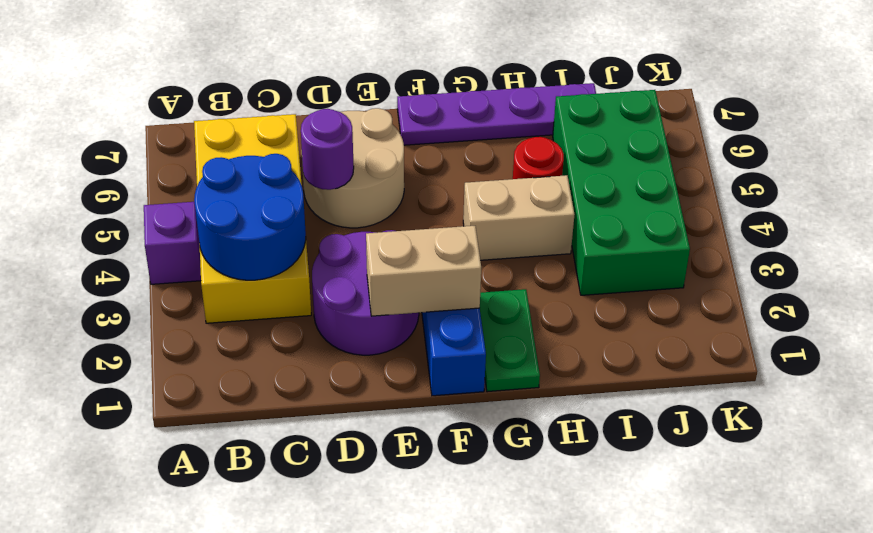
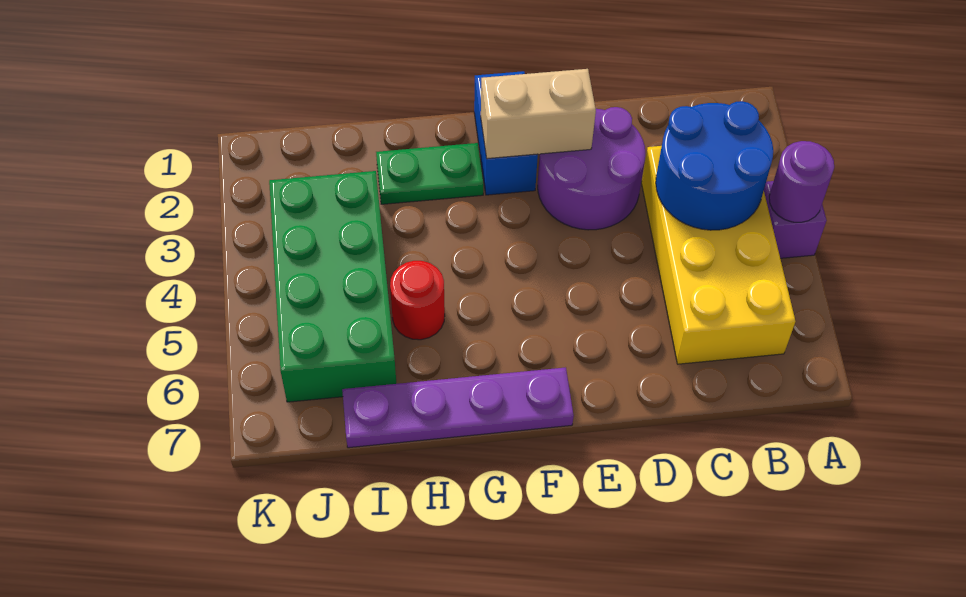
tan round brick D5:E6 level 1 -> none
purple round brick D5 level 2 -> purple round brick A4 level 2
green plate G1:G2 level 1 -> green plate G2:H2 level 1
tan brick G4:H4 level 1 -> none

